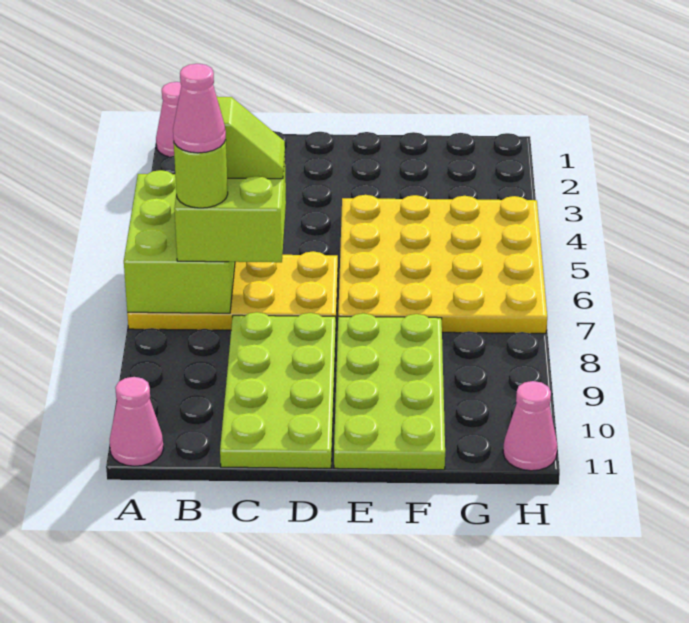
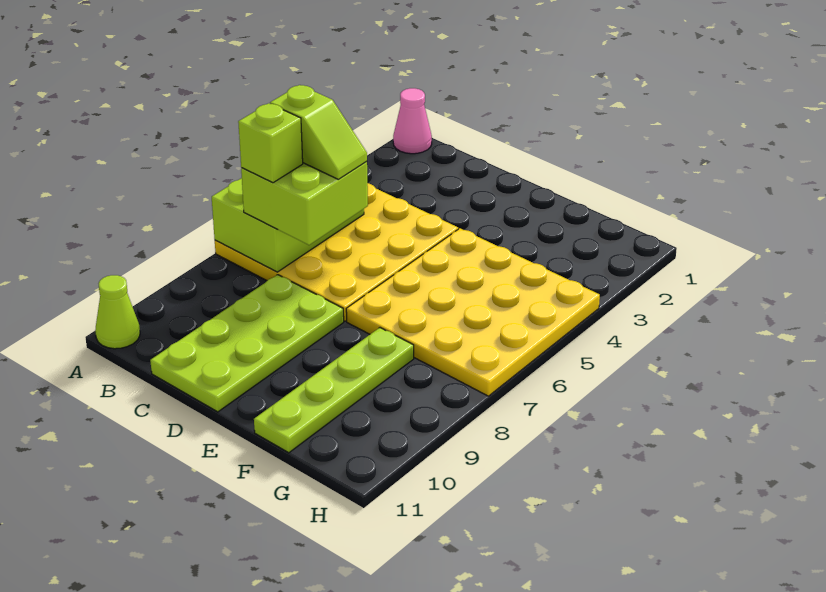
yellow plate A6:D7 level 1 -> yellow plate A4:D7 level 1
pink cone A11 level 1 -> lime cone A11 level 1
lime round brick B7 level 4 -> lime brick B7 level 4
pink cone B7 level 5 -> none
lime plate E8:F11 level 1 -> lime plate F8:F11 level 1
pink cone H11 level 1 -> none

